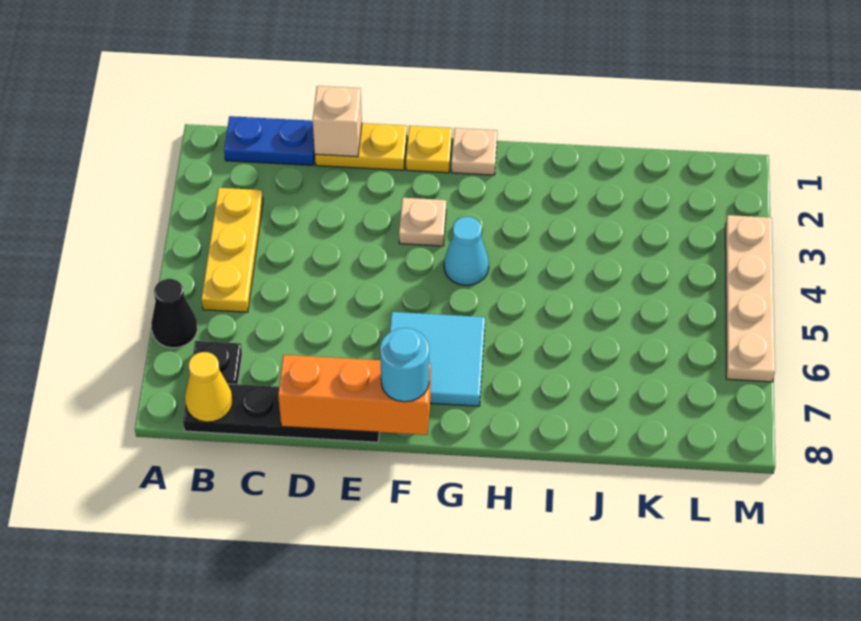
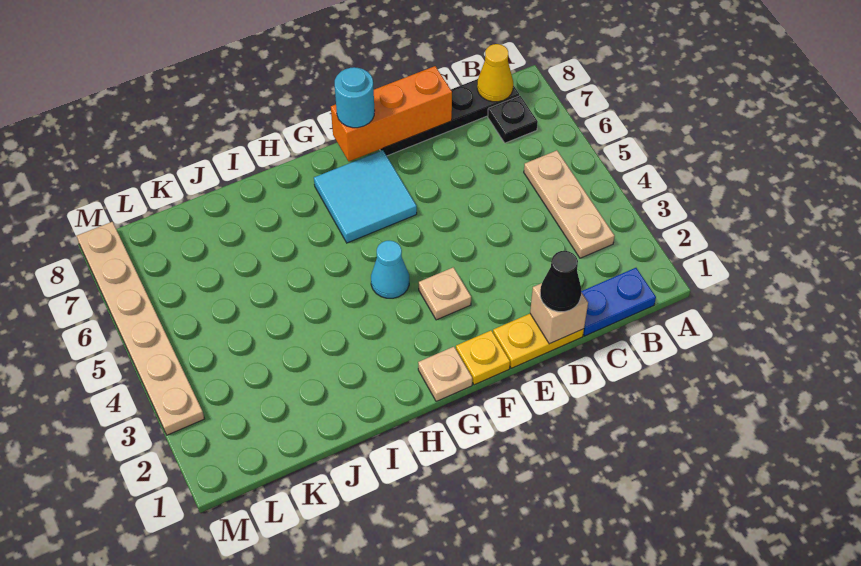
black cone A6 level 1 -> black cone D1 level 3
yellow plate B3:B5 level 1 -> tan plate B3:B5 level 1
tan plate M3:M6 level 1 -> tan plate M3:M8 level 1

